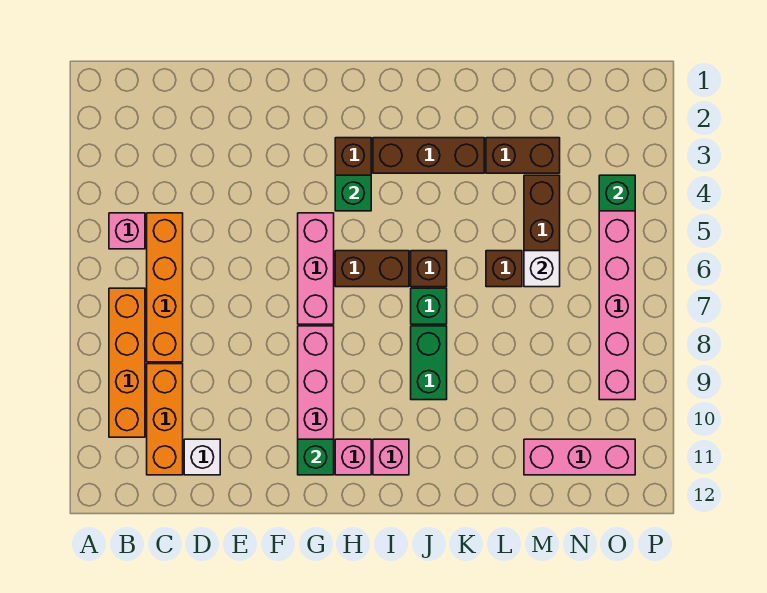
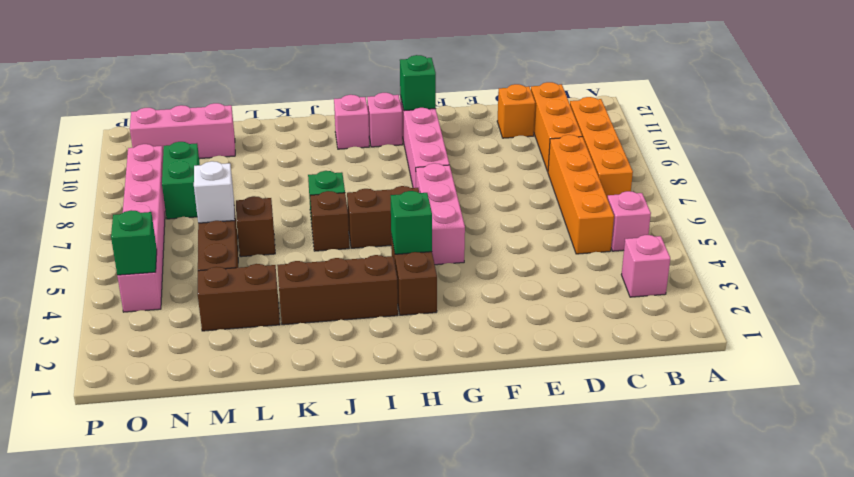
none -> pink brick B3 level 1
white brick D11 level 1 -> orange brick D11 level 1
green brick J8:J9 level 1 -> green brick N8:N9 level 1

